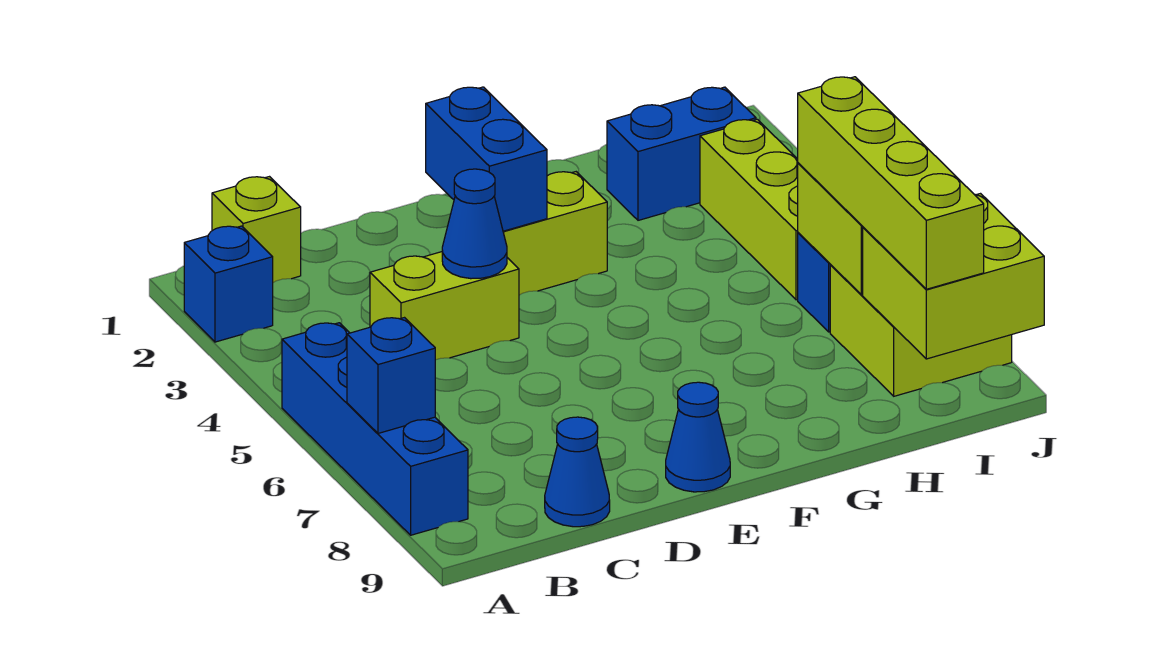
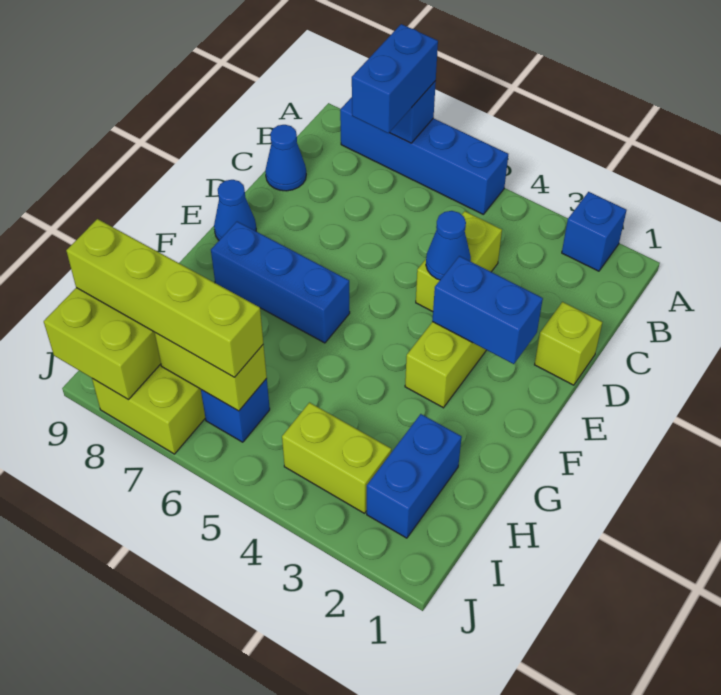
none -> blue brick A7:B7 level 3
lime brick B1 level 1 -> lime brick D1 level 1
none -> blue brick F6:F8 level 1
lime brick I3:I5 level 1 -> lime brick I3:I4 level 1

